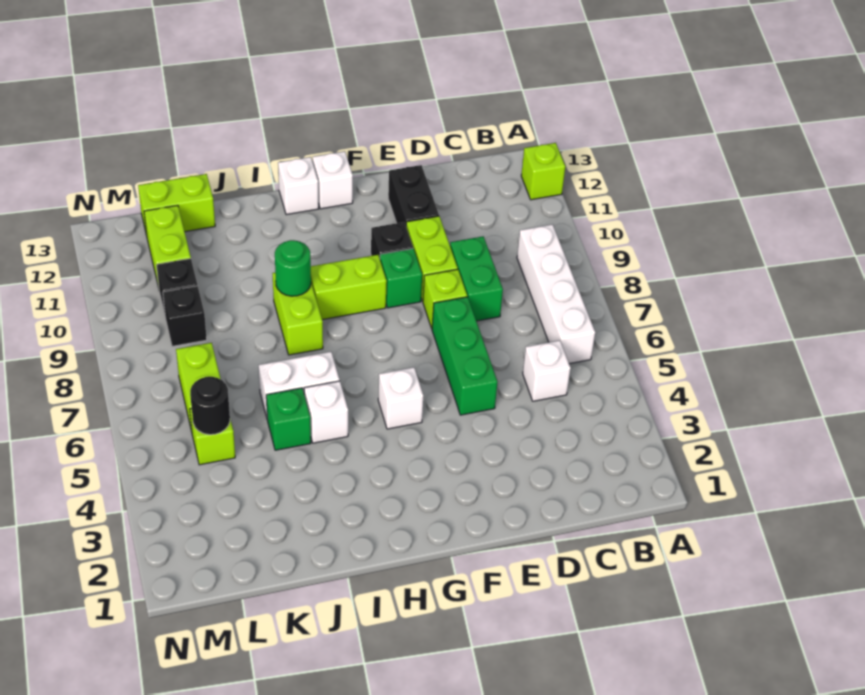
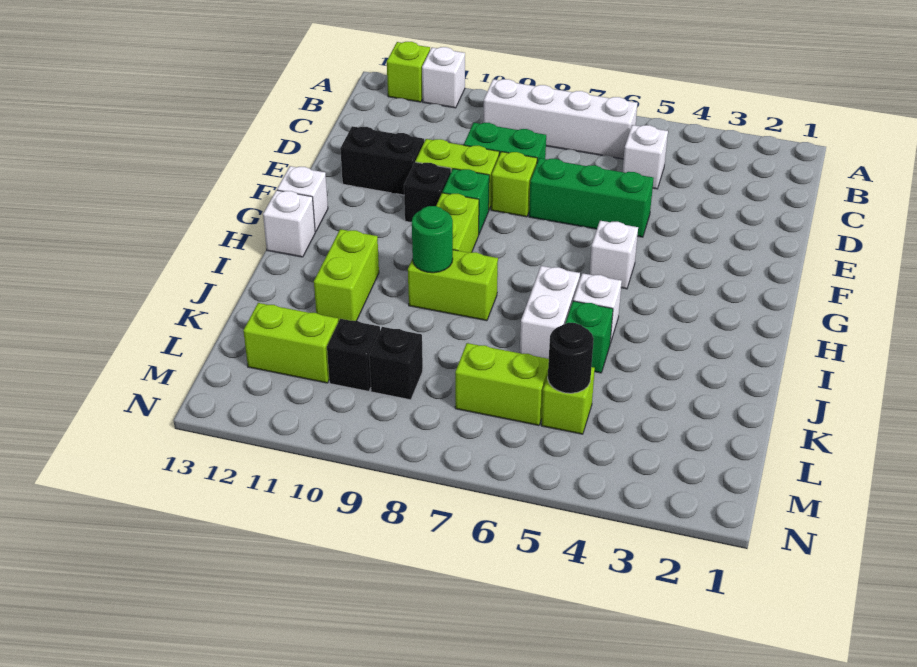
none -> white brick A11 level 1
lime brick K13:L13 level 1 -> lime brick I11:J11 level 1

